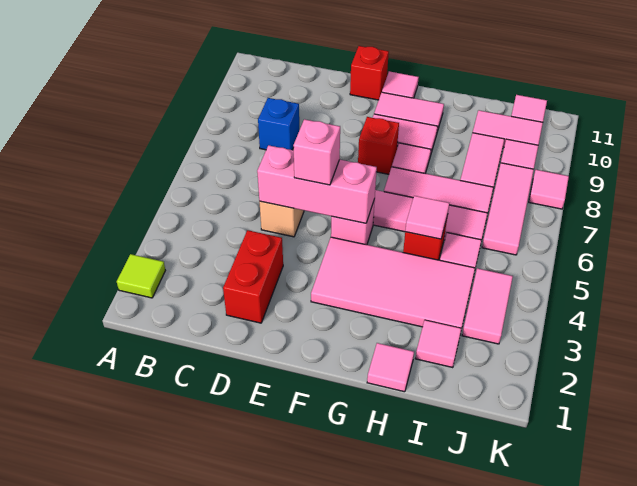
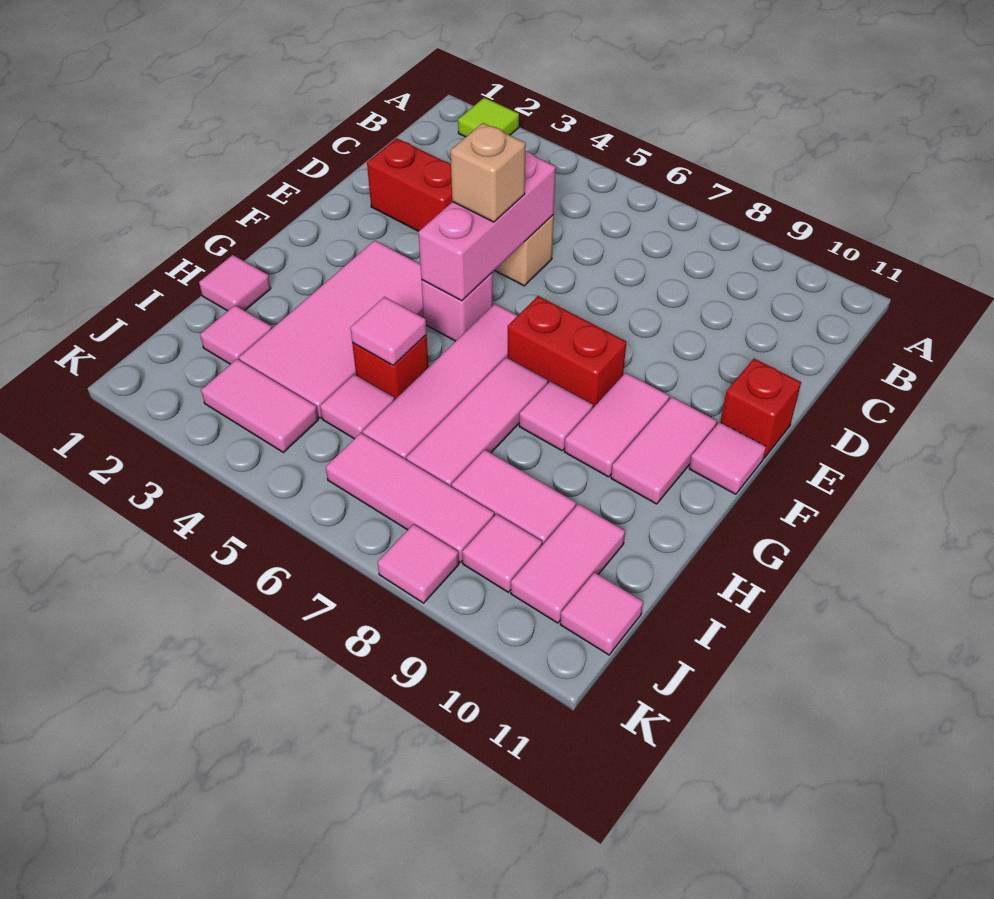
blue brick C8 level 1 -> none
pink brick E5 level 3 -> tan brick E5 level 3
red brick F8 level 1 -> red brick F7:F8 level 1

